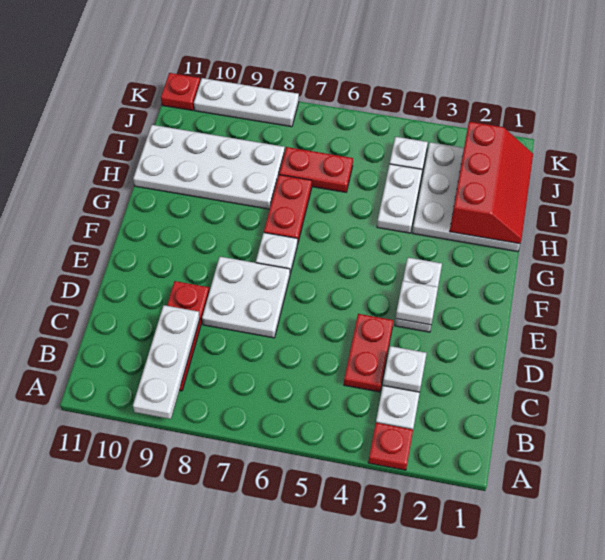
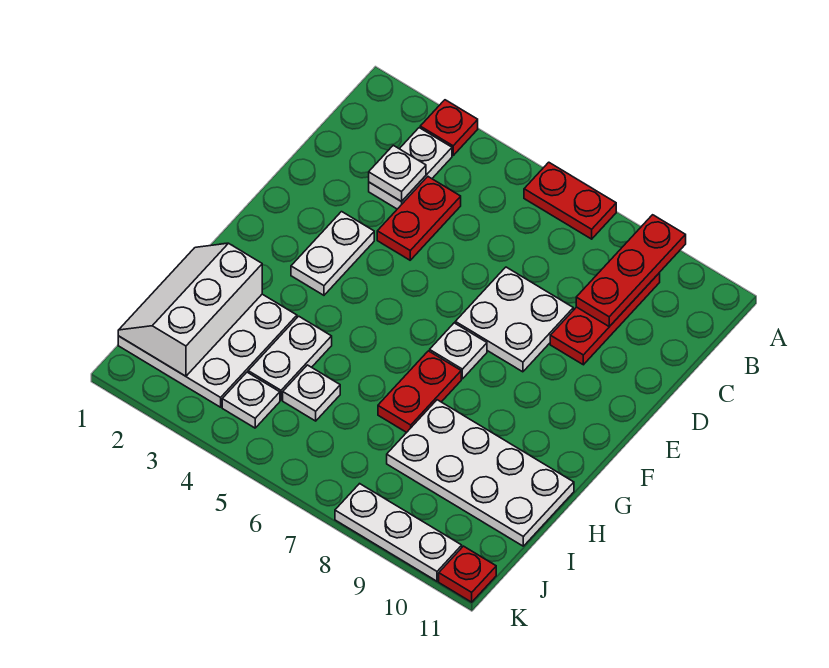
white plate A9:C9 level 2 -> red plate A9:C9 level 2
white plate E3 level 2 -> white plate I5 level 1
red slope H1:J2 level 2 top 2 -> white slope H1:J2 level 2 top 2
red plate I6:I7 level 1 -> red plate A6:A7 level 1

